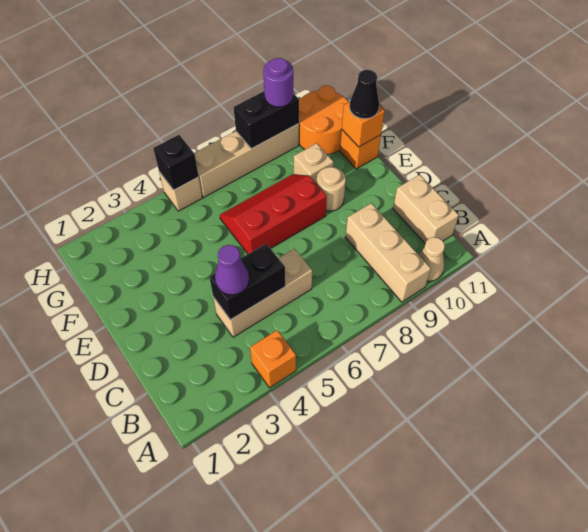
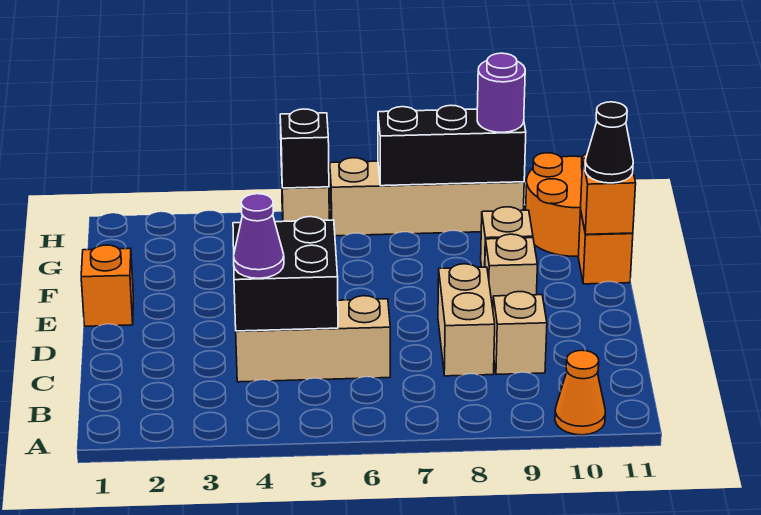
orange brick A4 level 1 -> orange brick E1 level 1
tan brick A9:C9 level 1 -> tan brick C9 level 1
tan cone A10 level 1 -> orange cone A10 level 1
tan brick B11:C11 level 1 -> tan brick C8:D8 level 1
black brick C4:C5 level 2 -> black brick C4:D5 level 2
red slope E6:F8 level 1 top E -> none
tan round brick E9 level 1 -> tan brick E9 level 1
black brick H8:H9 level 2 -> black brick H7:H9 level 2

